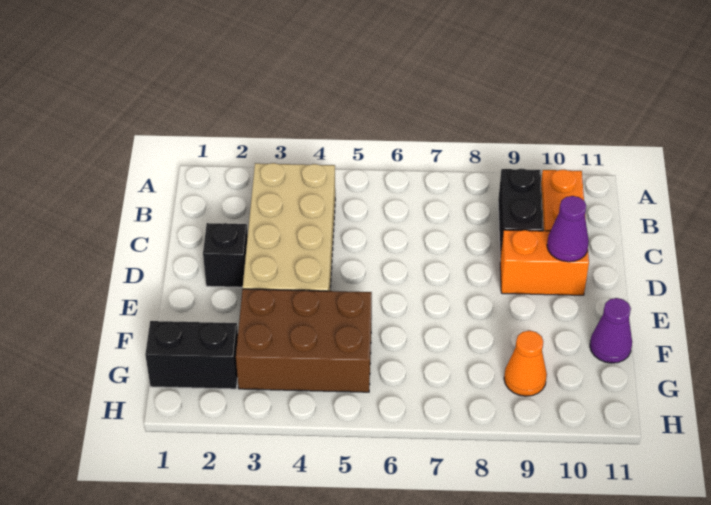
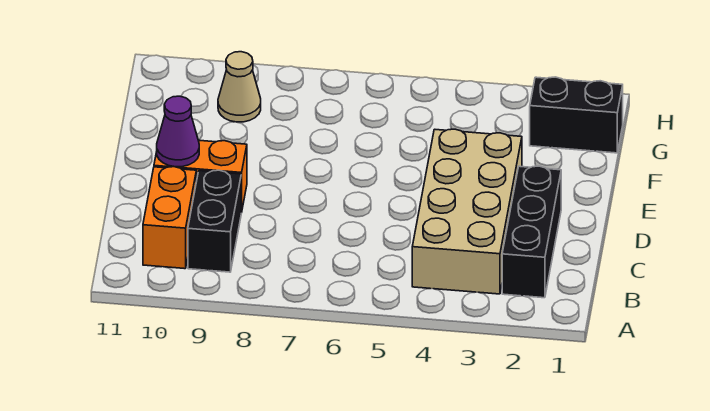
black brick D2 level 1 -> black brick B2:D2 level 1
brown brick F3:G5 level 1 -> none
purple cone F11 level 1 -> none
orange cone G9 level 1 -> tan cone G9 level 1

